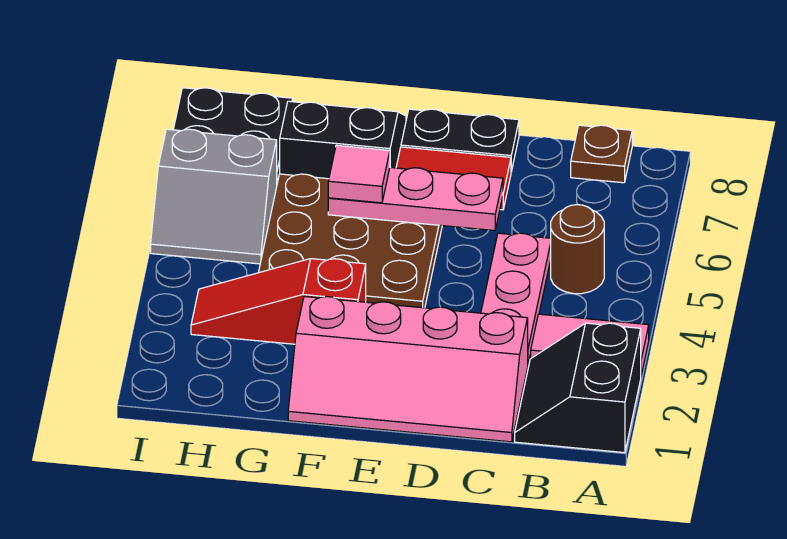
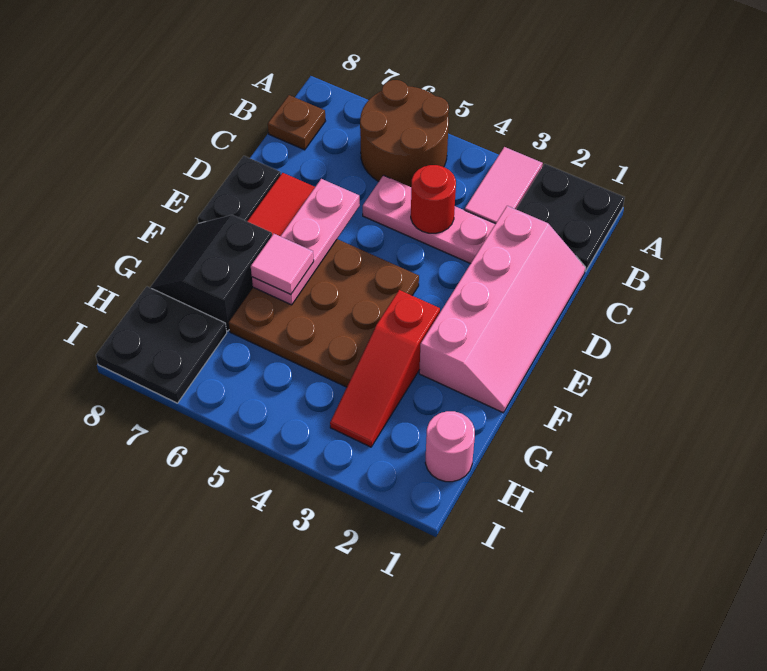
black slope A1:B2 level 1 top A -> black plate A1:B2 level 1
brown round brick B5 level 1 -> brown round brick A5:B6 level 1
none -> red round brick C4 level 2
none -> pink round brick H1 level 1
grey slope H5:I6 level 1 top 6 -> none

